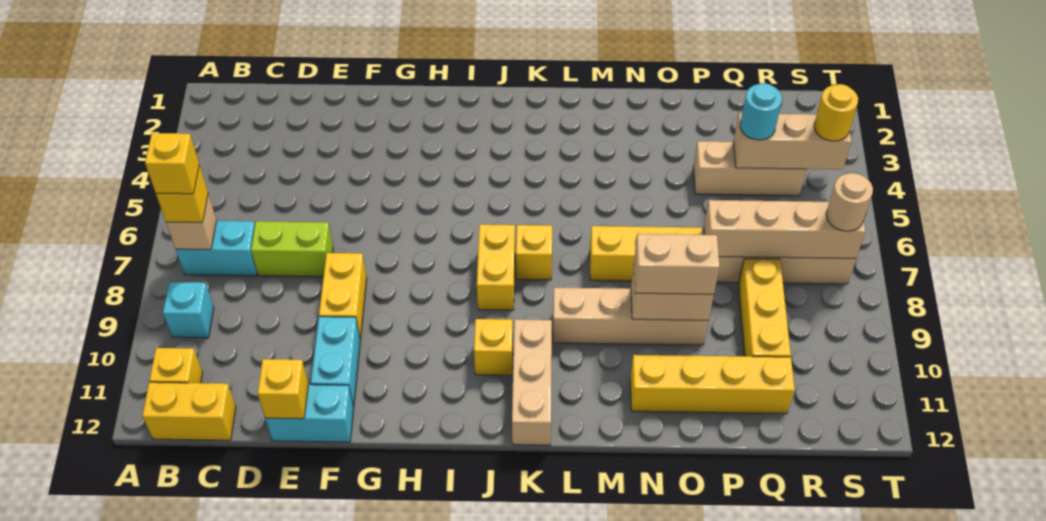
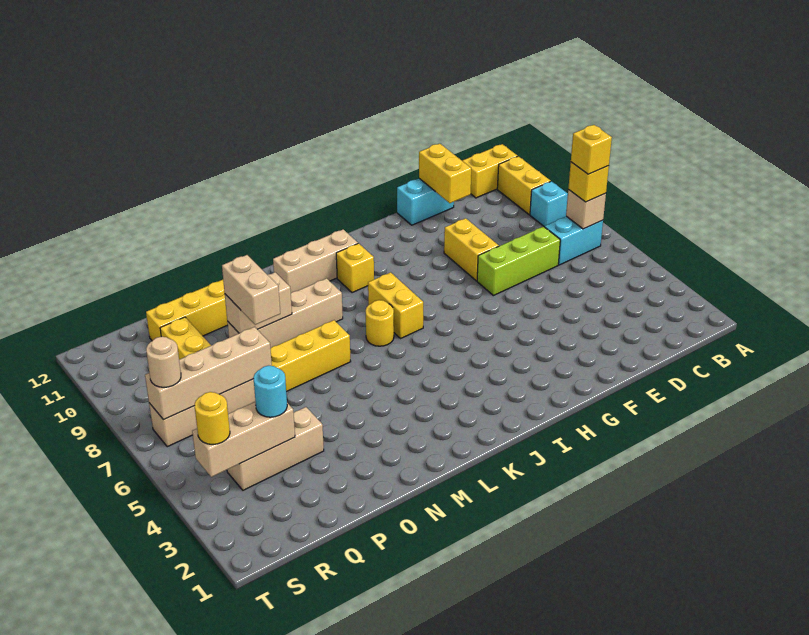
yellow brick B11 level 1 -> yellow brick B10:B11 level 1
lime brick D7:E7 level 1 -> lime brick D7:F7 level 1
yellow brick E12 level 2 -> yellow brick E11:E12 level 2
cyan brick F10:F11 level 1 -> none
yellow brick K7 level 1 -> yellow round brick K7 level 1
tan brick K10:K12 level 1 -> tan brick J11:L11 level 1
tan brick N9:O9 level 3 -> tan brick O8:O9 level 3

